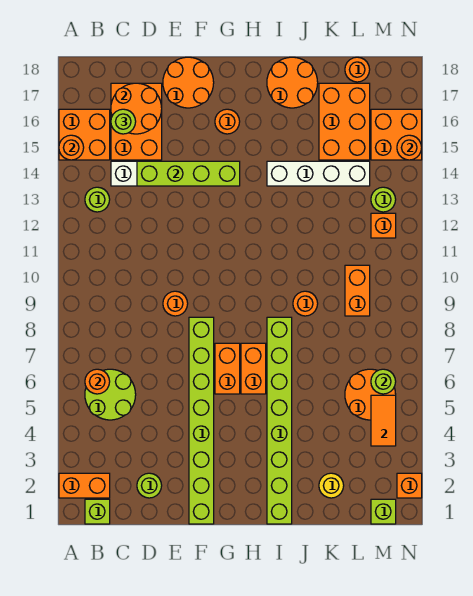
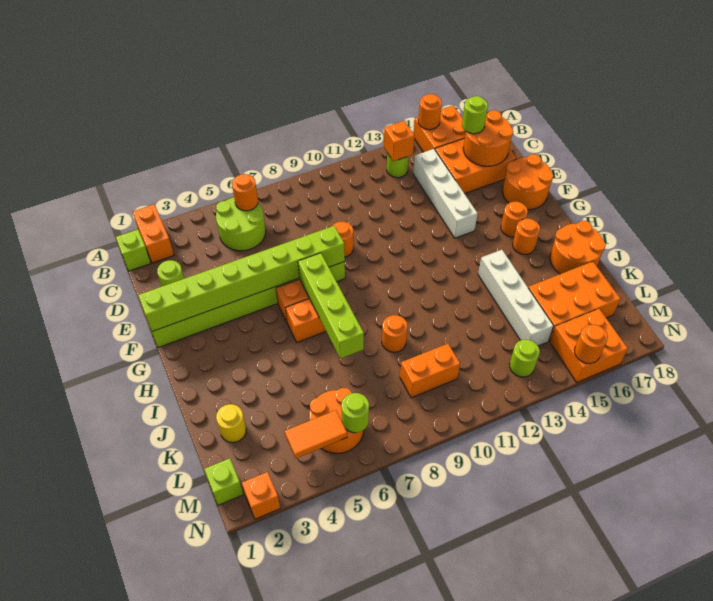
lime brick D14:G14 level 2 -> lime brick G7:J7 level 2
lime brick I1:I8 level 1 -> lime brick F1:F8 level 2
orange round brick L18 level 1 -> orange round brick H16 level 1
orange brick M12 level 1 -> orange brick B13 level 2

